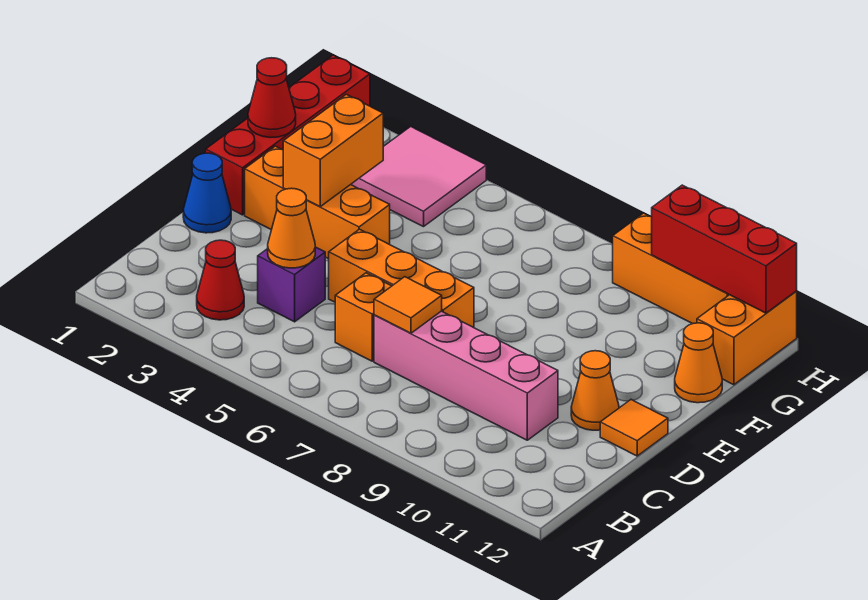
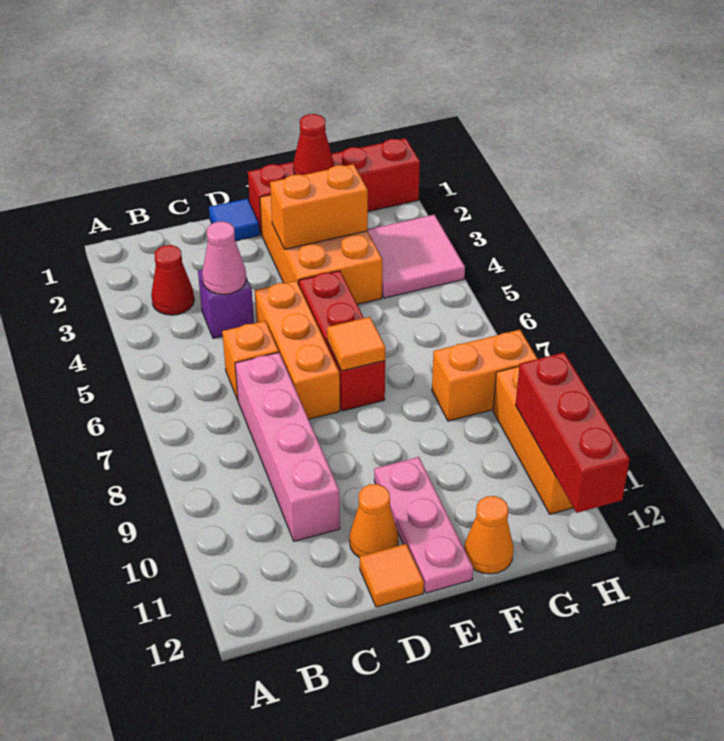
orange cone C4 level 2 -> pink cone C4 level 2
orange tile C7 level 2 -> orange tile E7 level 2
blue cone D1 level 1 -> blue tile D1 level 1
orange brick E2:E4 level 1 -> orange brick E2:F4 level 1
none -> red brick E5:E7 level 1
none -> pink plate E10:E12 level 1
orange brick G12:H12 level 1 -> orange brick G8:H8 level 1

